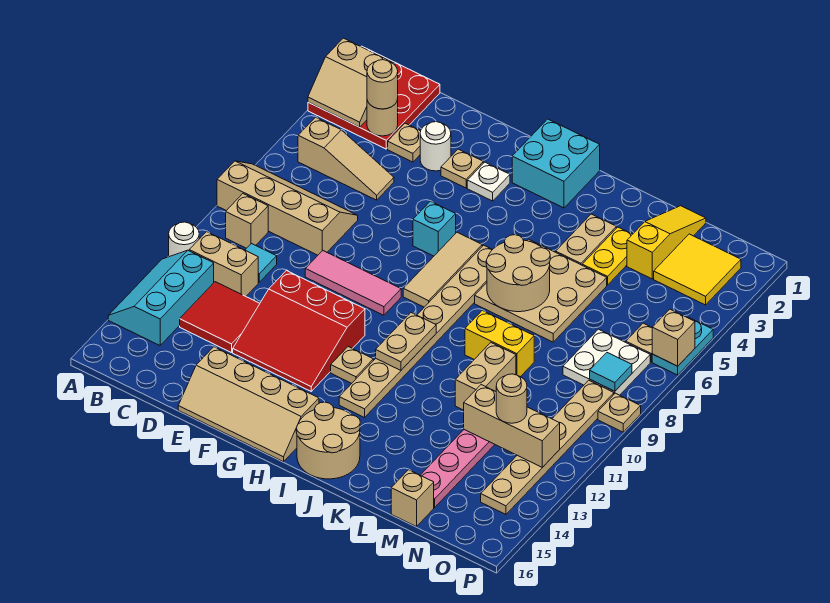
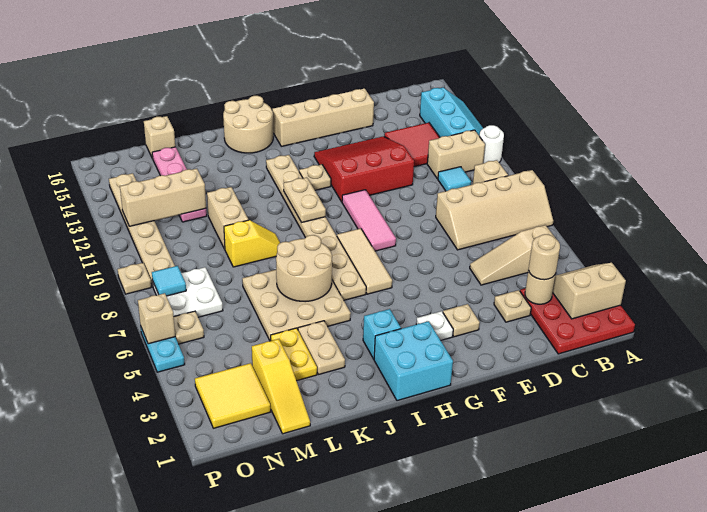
white round brick E3 level 1 -> none
pink tile E9:G9 level 1 -> pink tile G8:G10 level 1
cyan brick G6 level 1 -> cyan brick I3 level 1
yellow brick K9:L9 level 1 -> yellow slope K9:L9 level 1 top L
tan round brick N12 level 3 -> none

